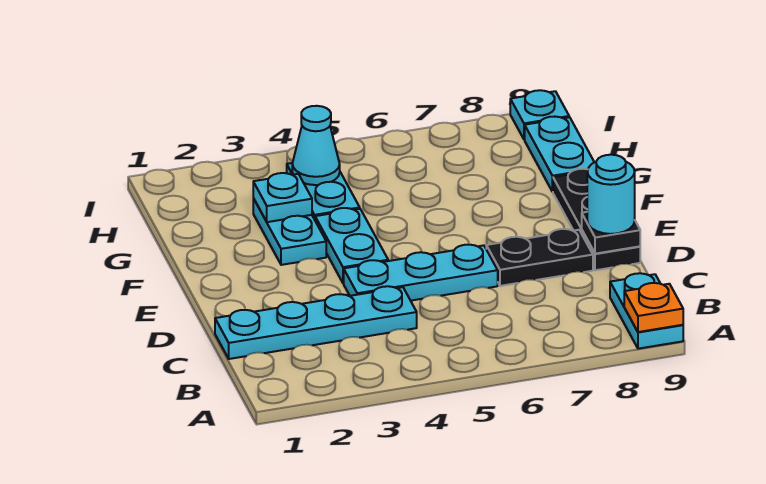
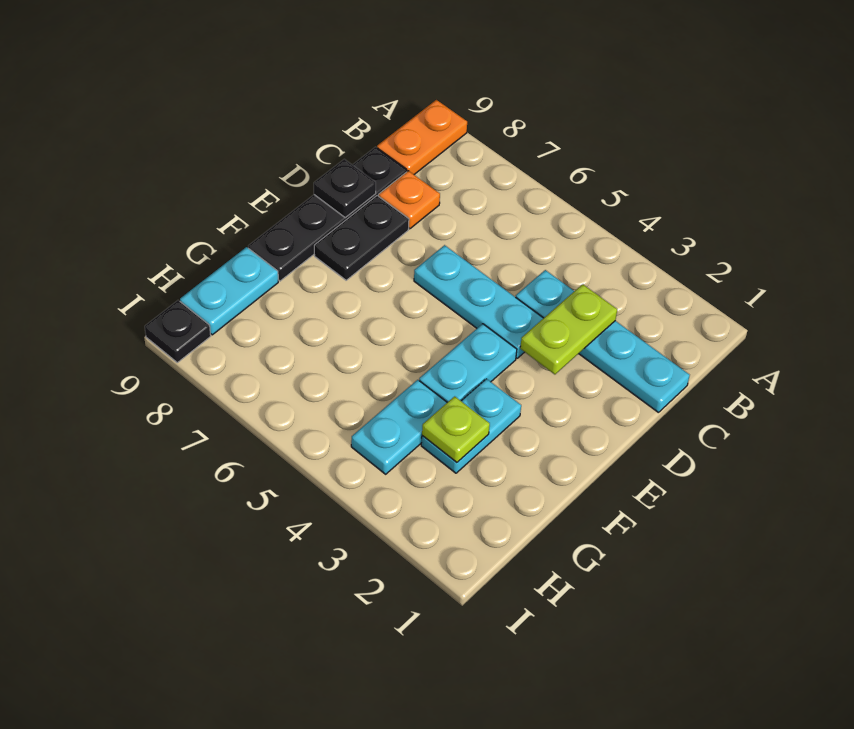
cyan plate A9:B9 level 1 -> orange plate A9:B9 level 1
orange plate A9 level 2 -> orange plate C8 level 1
none -> lime plate C3:D3 level 2
black plate D7:D8 level 1 -> black plate D8:E8 level 1
black plate D9:F9 level 1 -> black plate C9:F9 level 1
cyan round brick D9 level 3 -> none
cyan plate G3 level 2 -> lime plate G3 level 2
cyan cone H4 level 2 -> none
cyan plate I9 level 1 -> black plate I9 level 1

